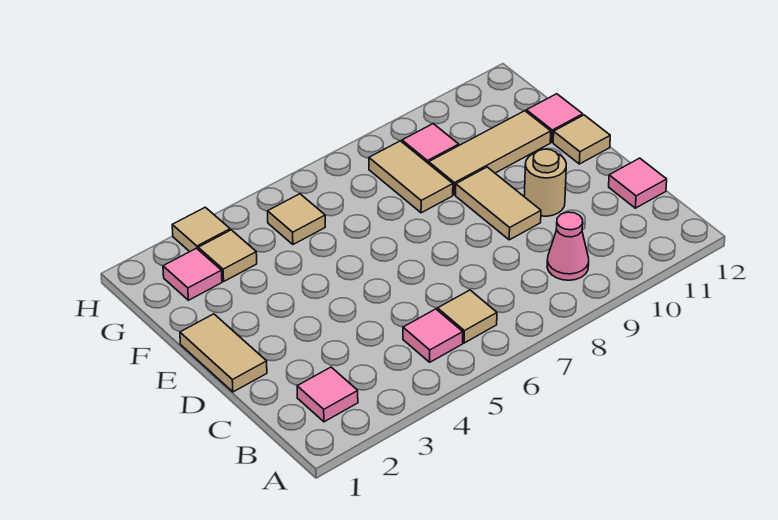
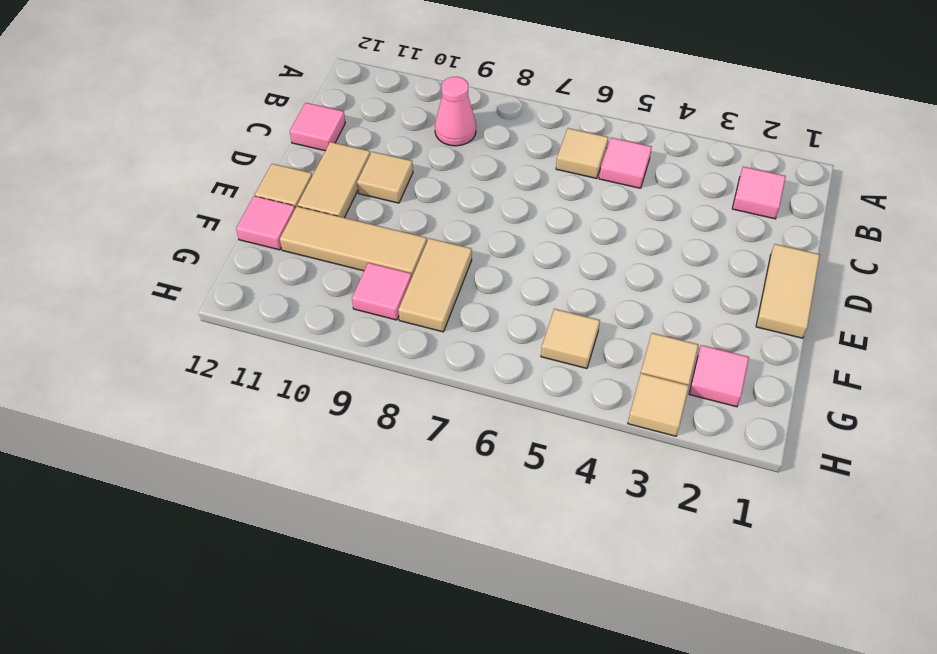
tan tile D9:E9 level 1 -> tan tile D11:E11 level 1
tan round brick D10 level 1 -> tan tile D10 level 1

